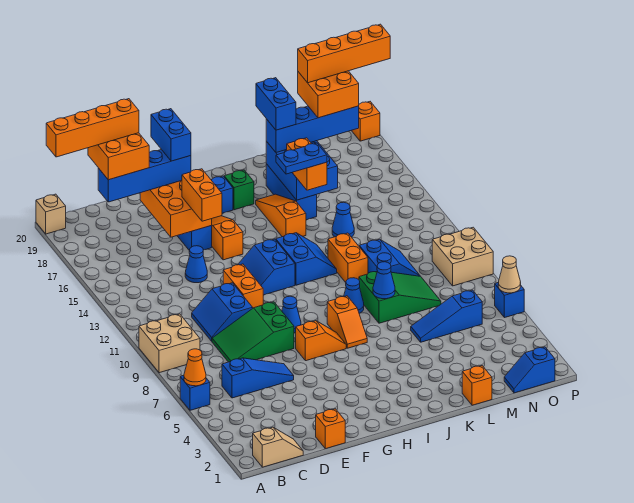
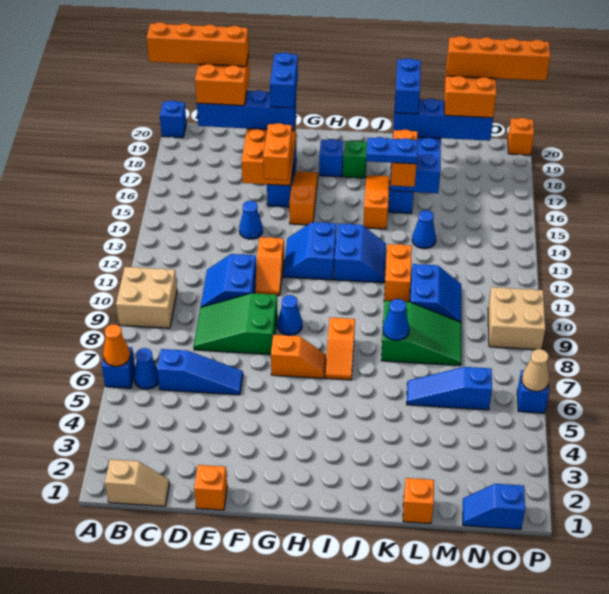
tan brick A20 level 1 -> blue brick A20 level 1
orange brick F11:F12 level 1 -> orange slope F11:F12 level 1 top 12
blue cone J9 level 1 -> blue cone B6 level 1

